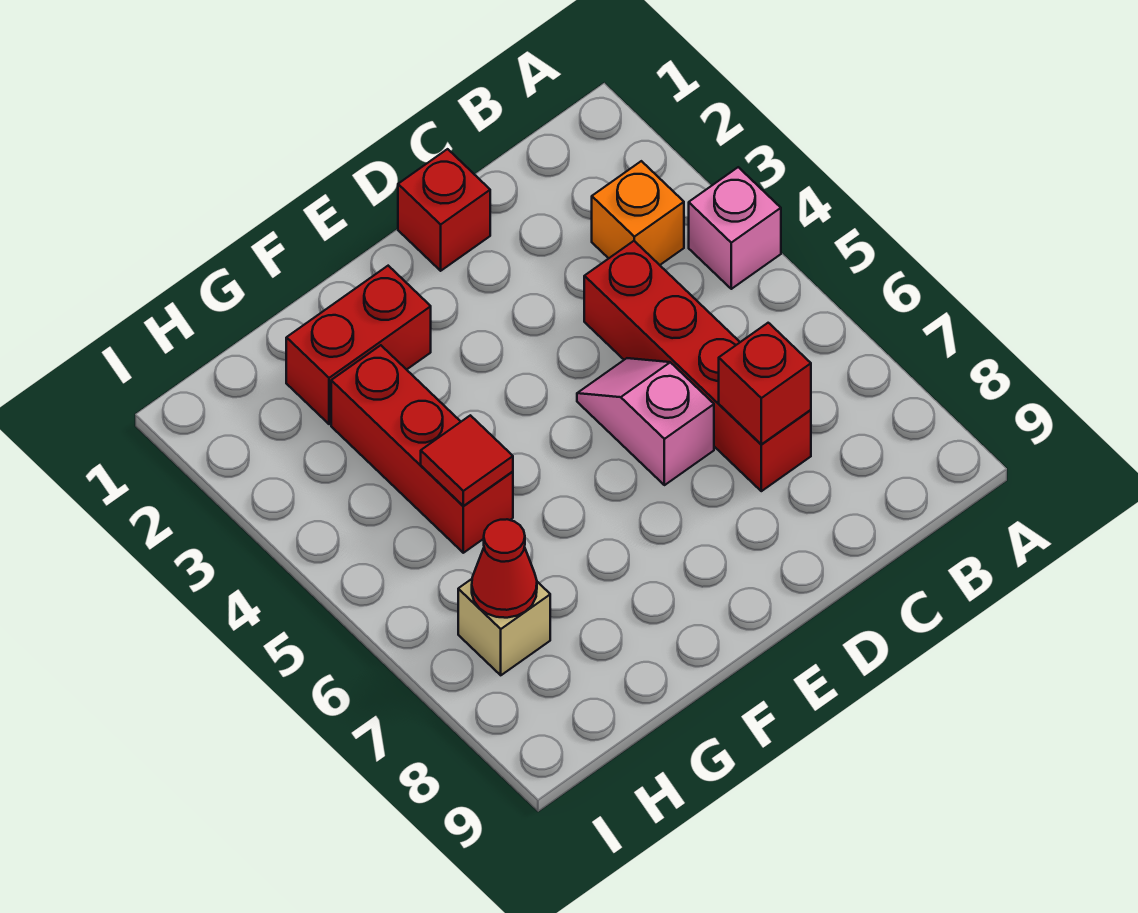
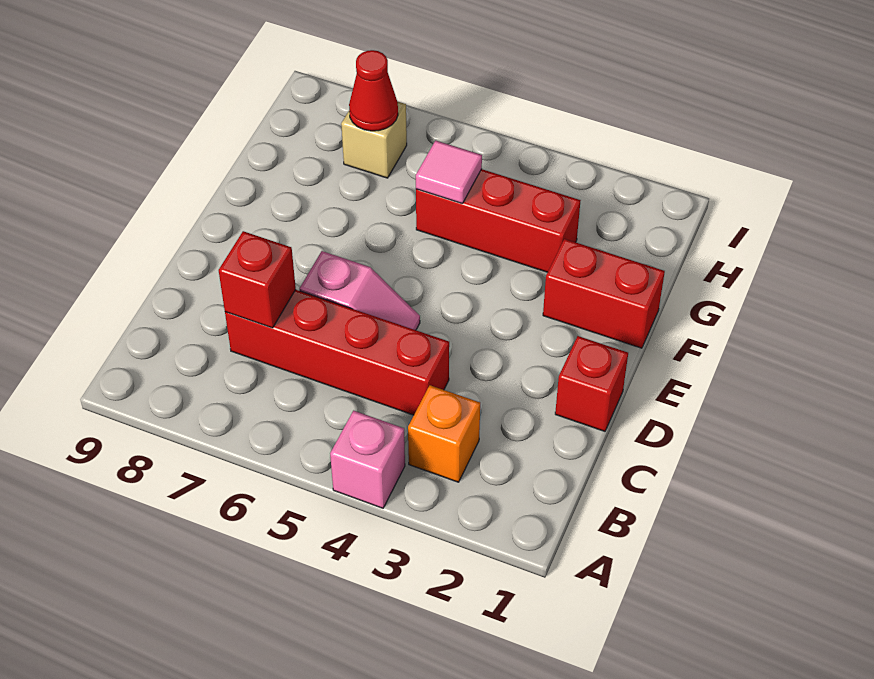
red brick F2:G2 level 1 -> red brick F1:F2 level 1
red tile G5 level 2 -> pink tile G5 level 2

